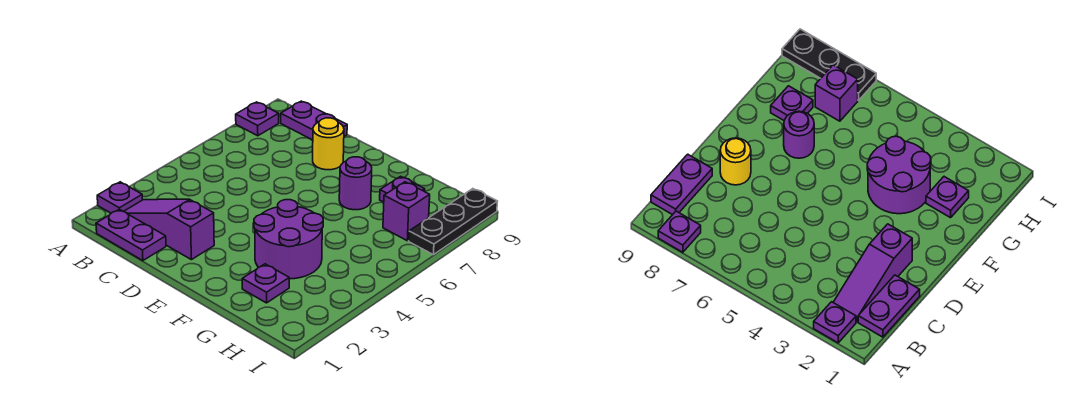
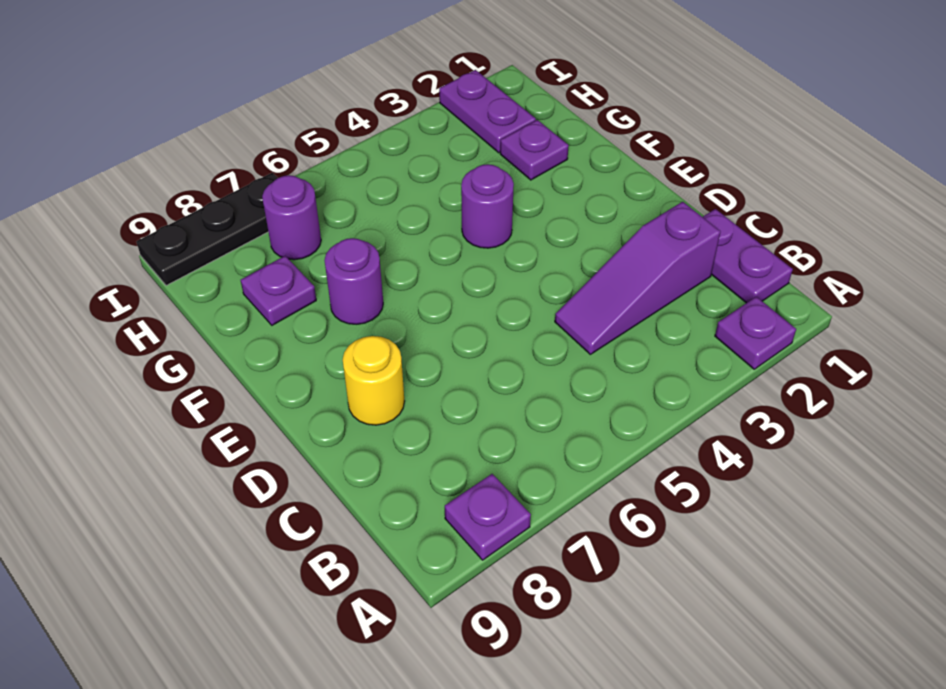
purple slope B2:D2 level 1 top D -> purple slope C2:C4 level 1 top 2
purple plate B9:C9 level 1 -> purple plate H2:I2 level 1
purple round brick F3:G4 level 1 -> purple round brick F4 level 1
purple brick H7 level 1 -> purple round brick H7 level 1

